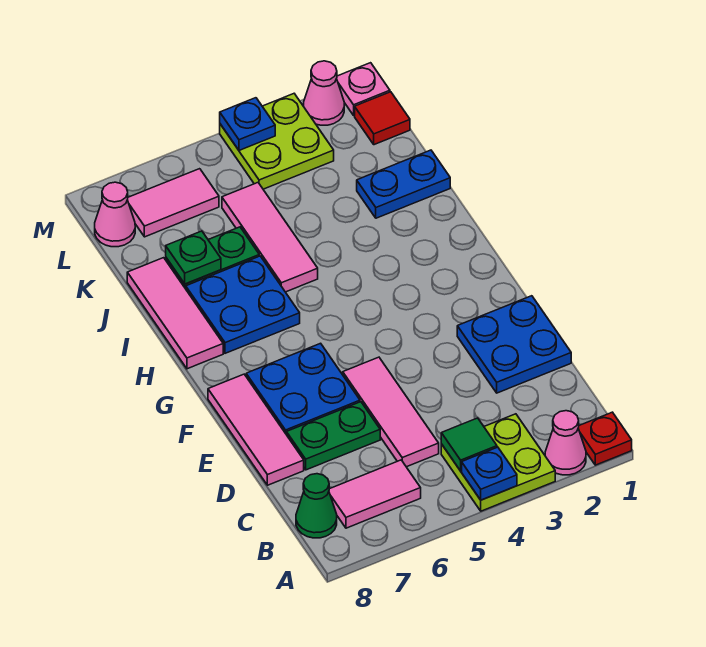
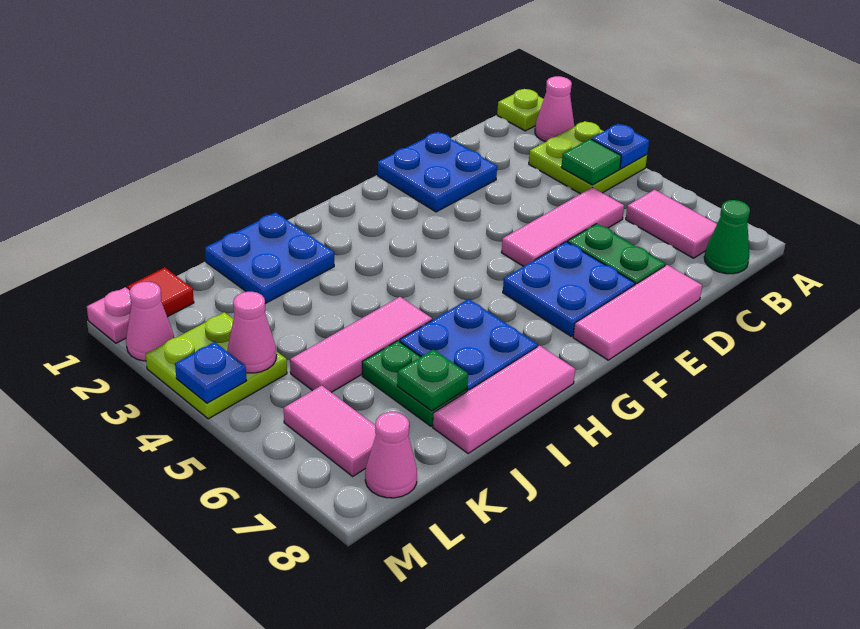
red plate A1 level 1 -> lime plate A1 level 1
blue plate J1:J2 level 1 -> blue plate I1:J2 level 1
none -> pink cone L4 level 2

